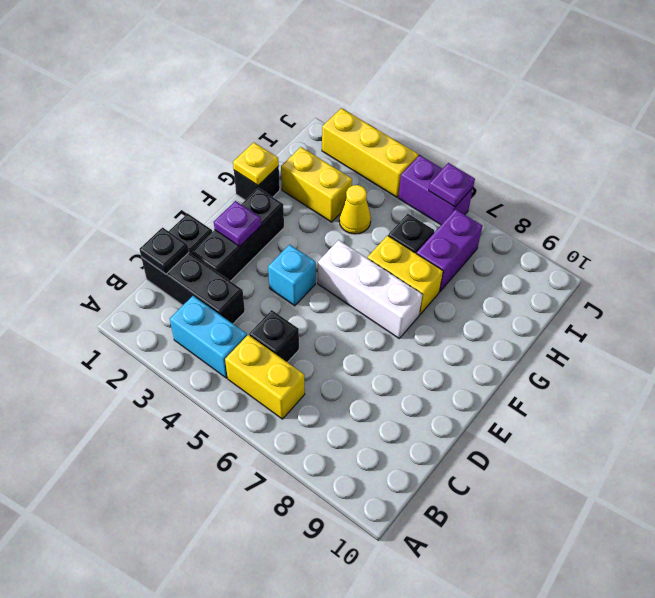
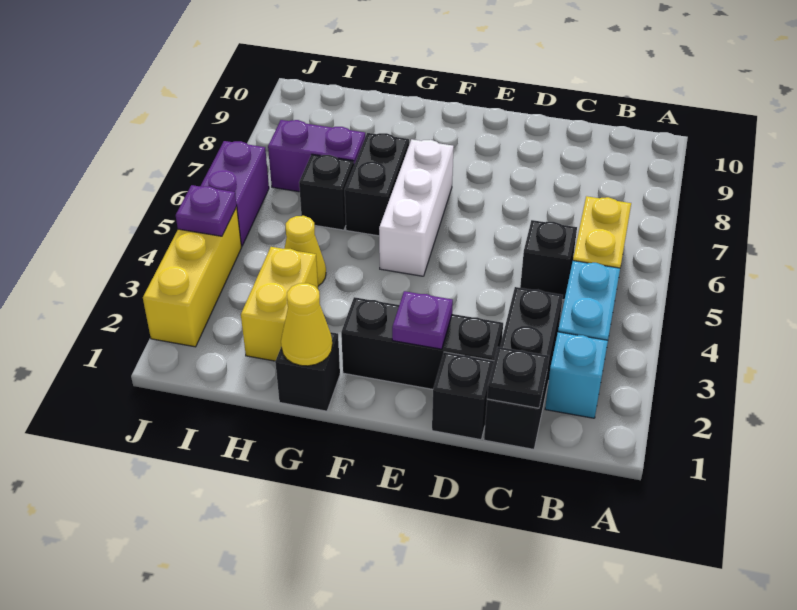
cyan brick E4 level 1 -> cyan brick B2 level 1
yellow plate G1 level 2 -> yellow cone G1 level 2
yellow brick G6:G7 level 1 -> black brick G6:G7 level 1
purple plate J6 level 2 -> purple plate J4 level 2

